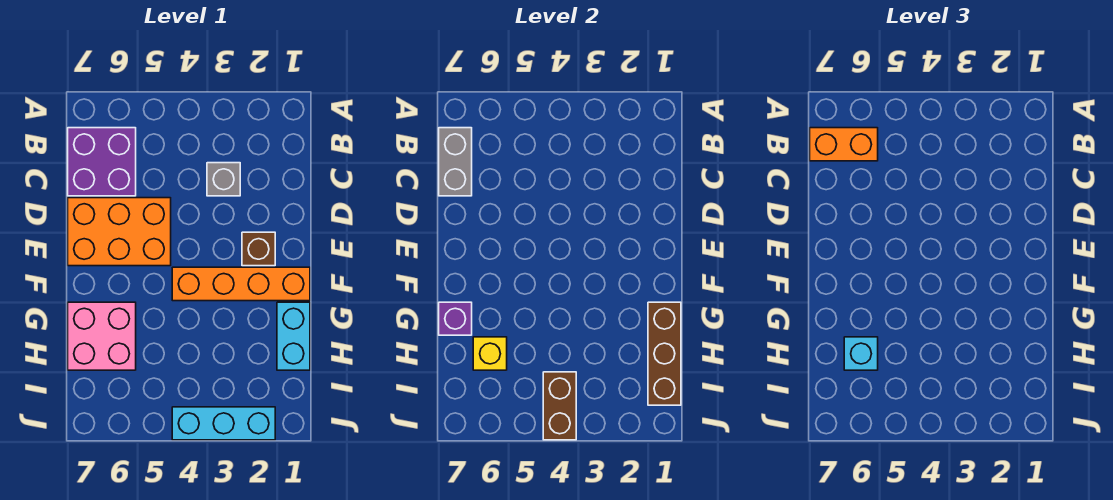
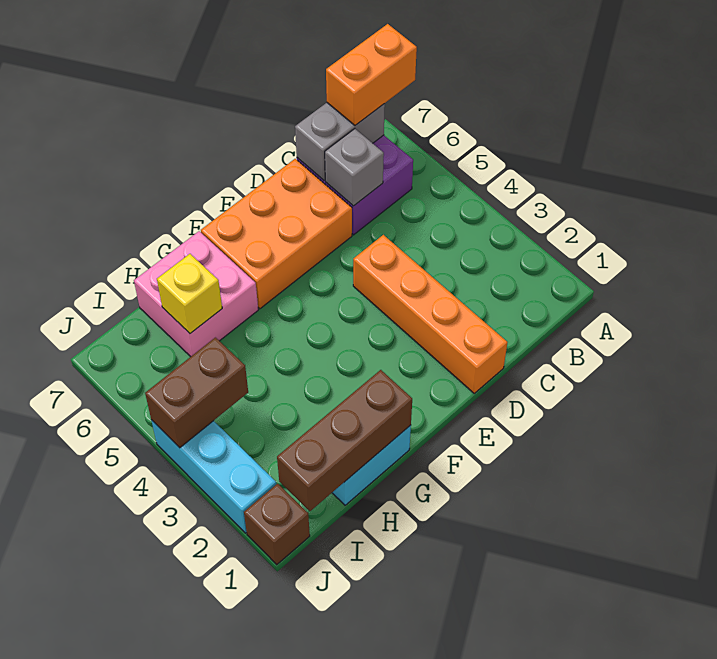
orange brick B6:B7 level 3 -> orange brick A7:B7 level 3
grey brick C3 level 1 -> grey brick C6 level 2
orange brick D5:E7 level 1 -> orange brick D6:F7 level 1
brown brick E2 level 1 -> brown brick J1 level 1
orange brick F1:F4 level 1 -> orange brick D1:D4 level 1
purple brick G7 level 2 -> none
cyan brick H6 level 3 -> none

